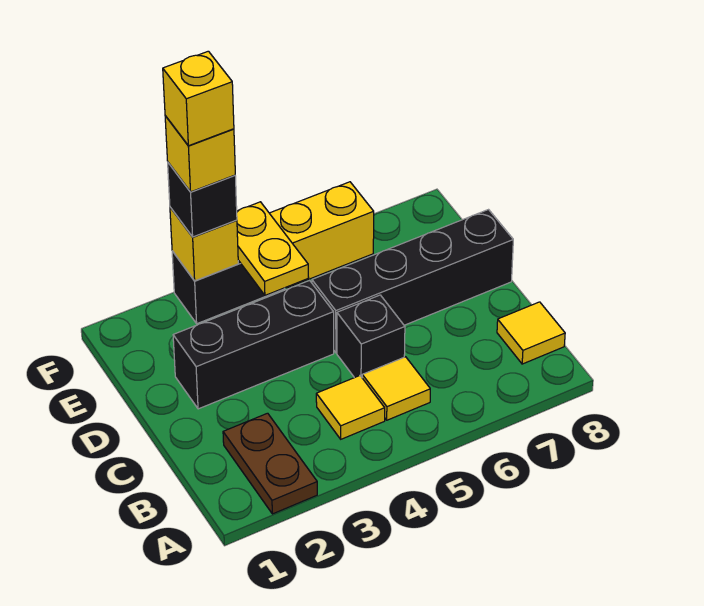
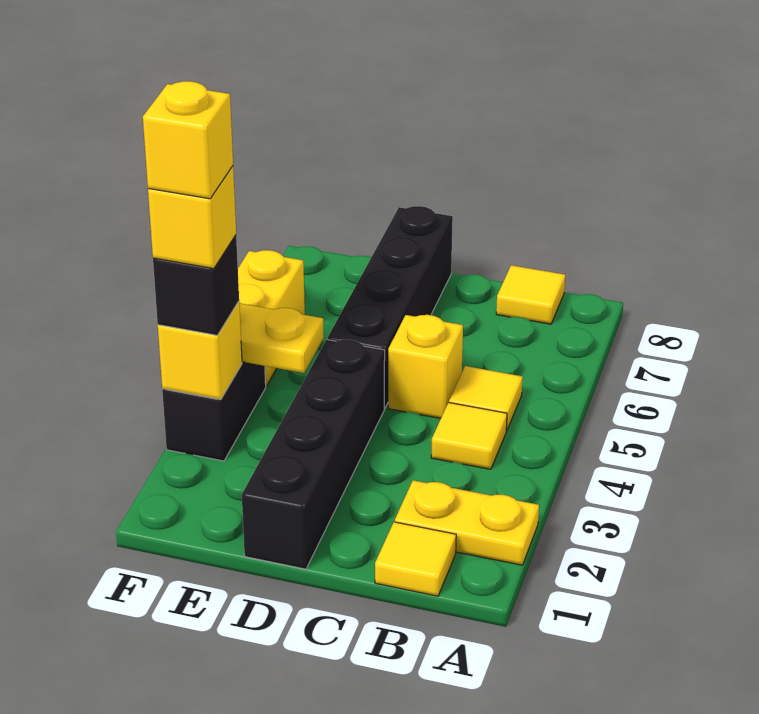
brown plate A2:B2 level 1 -> yellow plate A2:B2 level 1
none -> yellow tile B1 level 1
black brick C5 level 1 -> yellow brick C5 level 1
black brick D2:D4 level 1 -> black brick D1:D4 level 1

